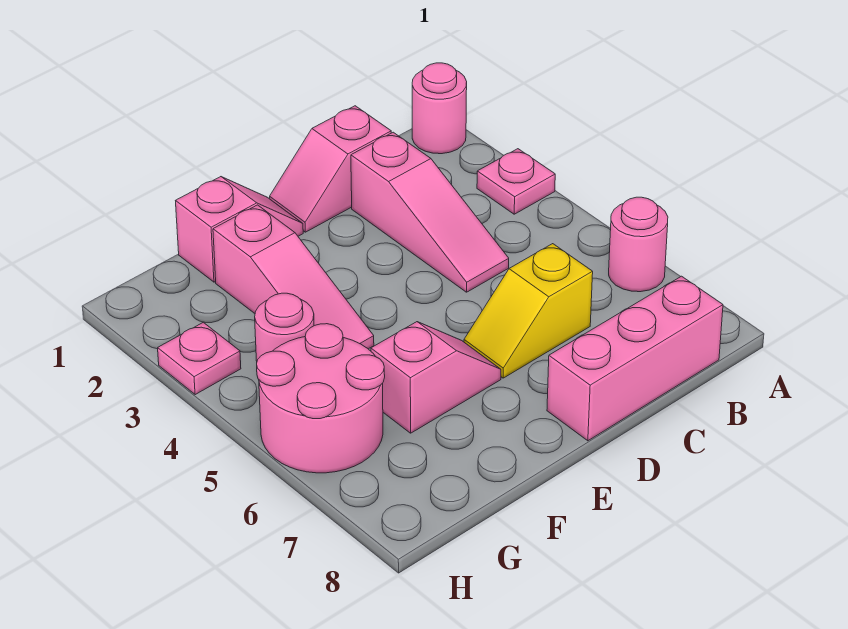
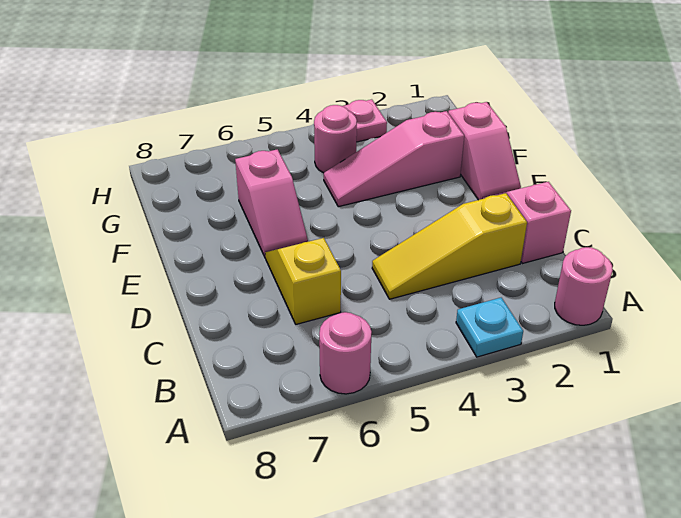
pink plate A3 level 1 -> cyan plate A3 level 1
pink brick B8:D8 level 1 -> none
pink slope C2:C4 level 1 top 2 -> yellow slope C2:C4 level 1 top 2
pink round brick G5:H6 level 1 -> none

